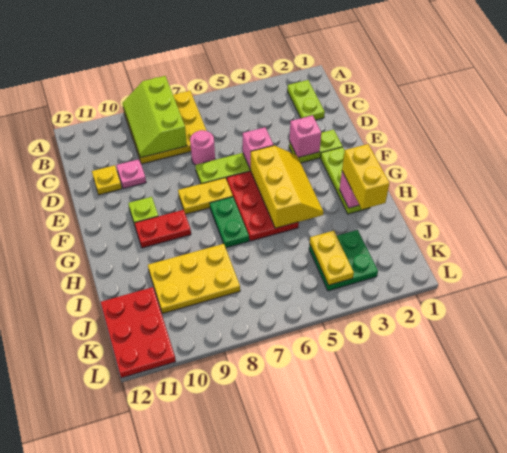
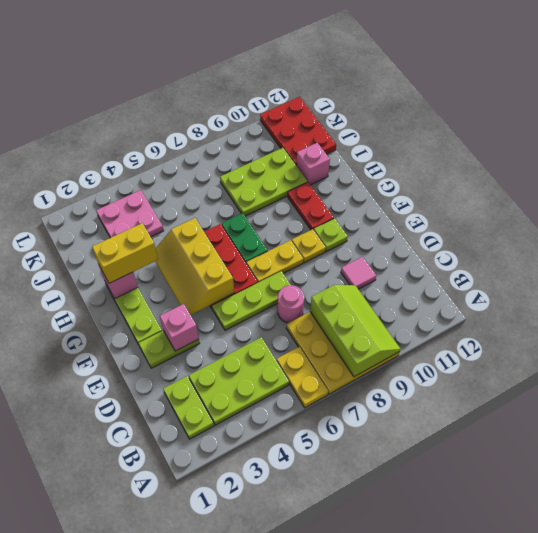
none -> lime plate B3:C5 level 1
pink plate D10 level 1 -> pink tile D10 level 1
yellow plate D11 level 1 -> yellow plate F9 level 1
pink brick E5 level 2 -> pink brick I11 level 1
red plate G9:G10 level 1 -> red plate G10:H10 level 1
yellow brick H2:I2 level 3 -> yellow brick H2:H3 level 3
yellow plate I8:J10 level 1 -> lime plate I8:J10 level 1
green plate J3:K4 level 1 -> pink plate J3:K4 level 1
yellow plate J4:K4 level 2 -> yellow plate A6:B6 level 1

